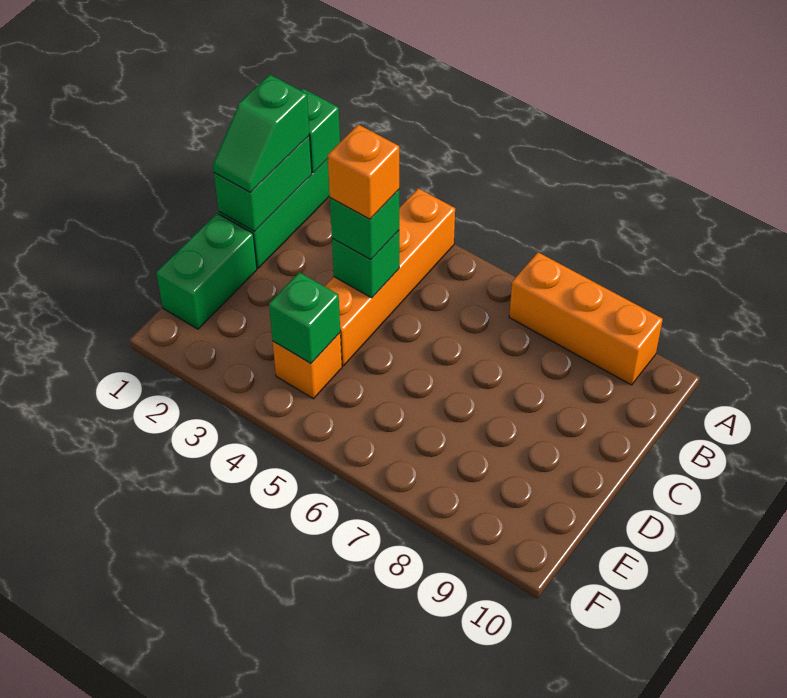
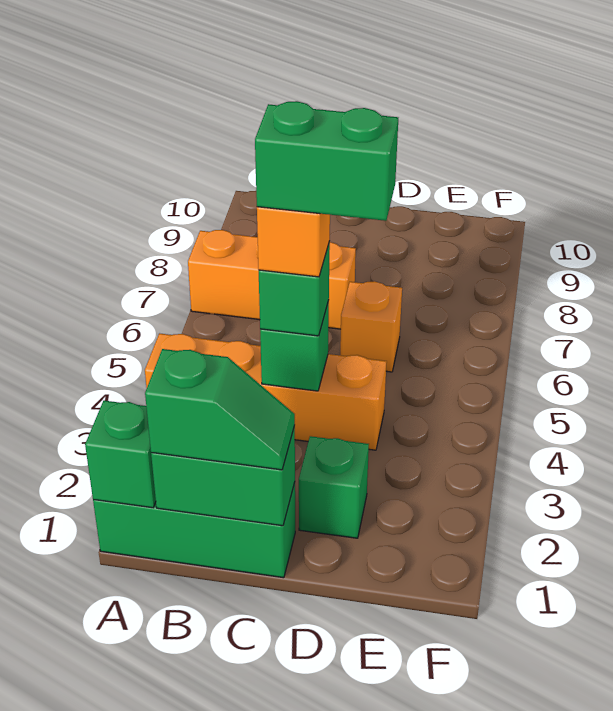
orange brick A7:A9 level 1 -> orange brick A7:C7 level 1
green brick D1:E1 level 1 -> green brick C4:D4 level 5
orange brick E4 level 1 -> orange brick D6 level 1
green brick E4 level 2 -> green brick D2 level 1

